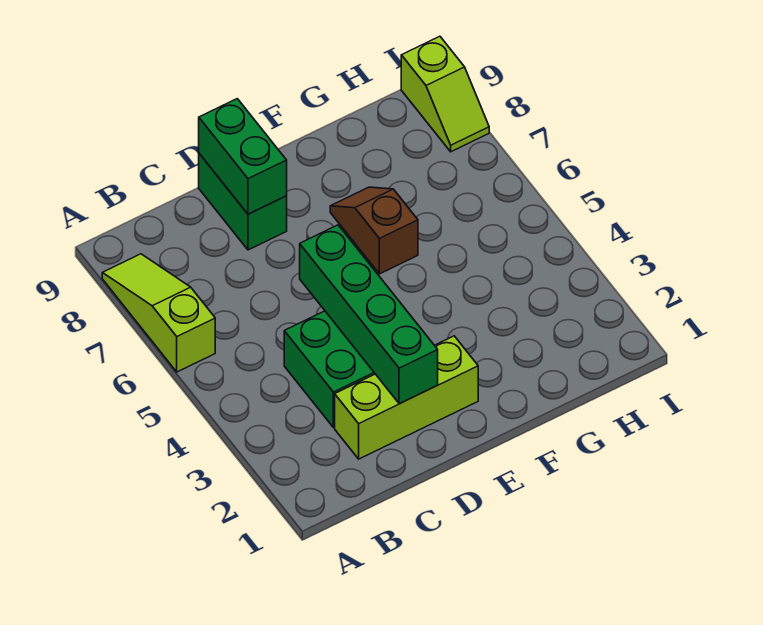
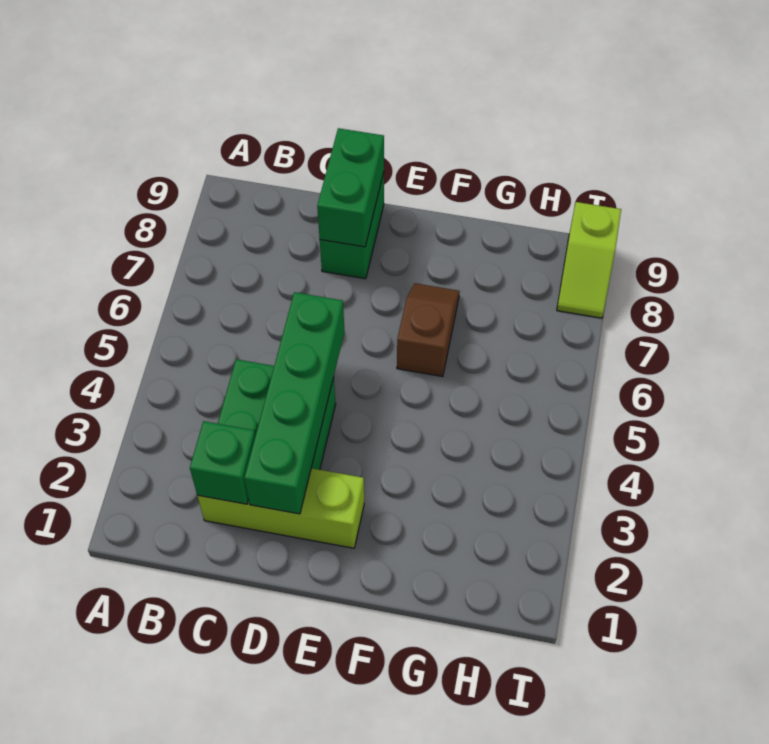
lime slope A6:A8 level 1 top 6 -> none
none -> green brick C2 level 2

